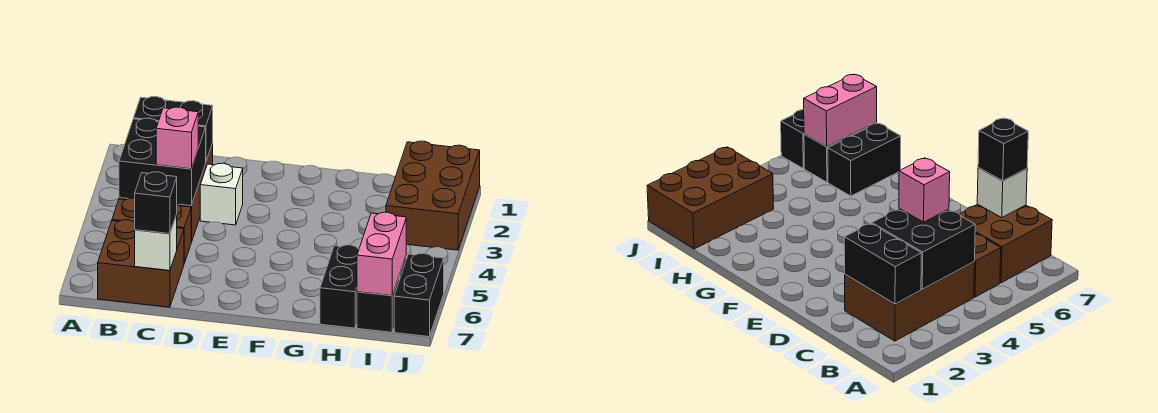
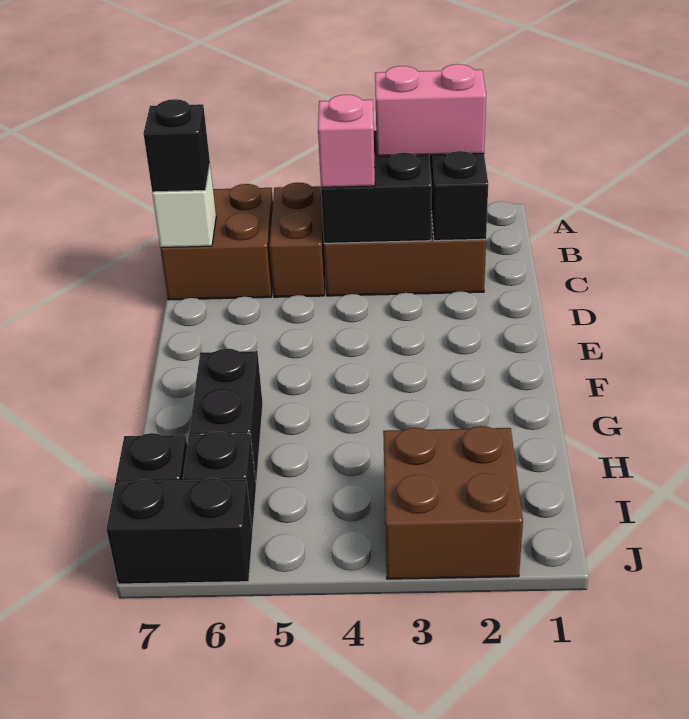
white brick D3 level 1 -> none
black brick H6:H7 level 1 -> black brick G6:H6 level 1
brown brick I1:J3 level 1 -> brown brick I2:J3 level 1
pink brick I6:I7 level 2 -> pink brick B2:B3 level 3

